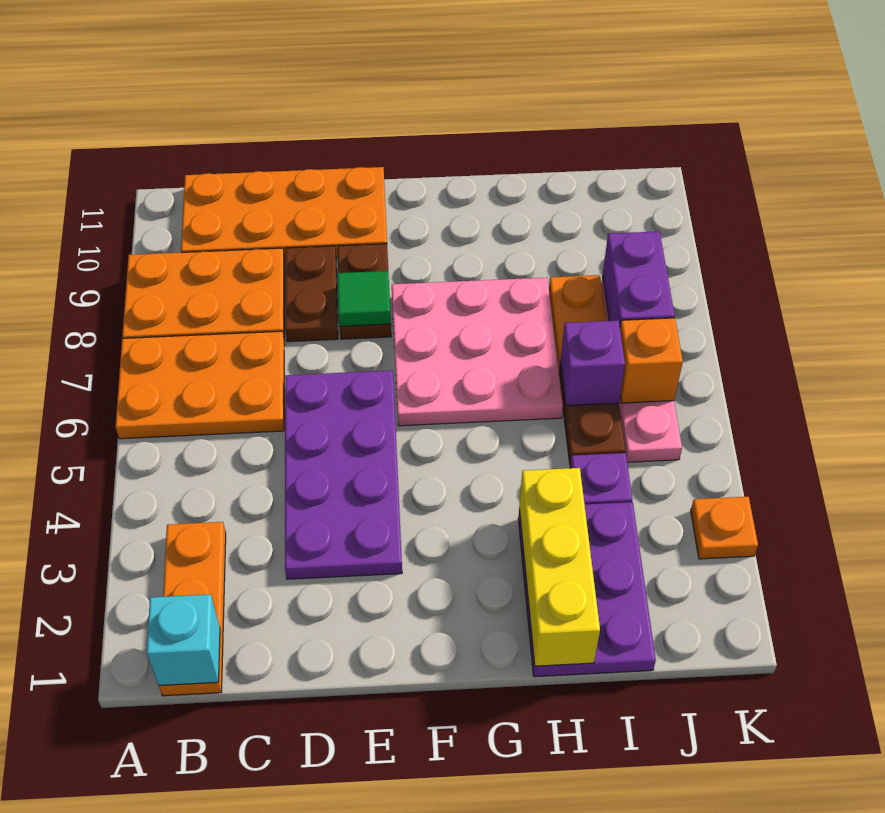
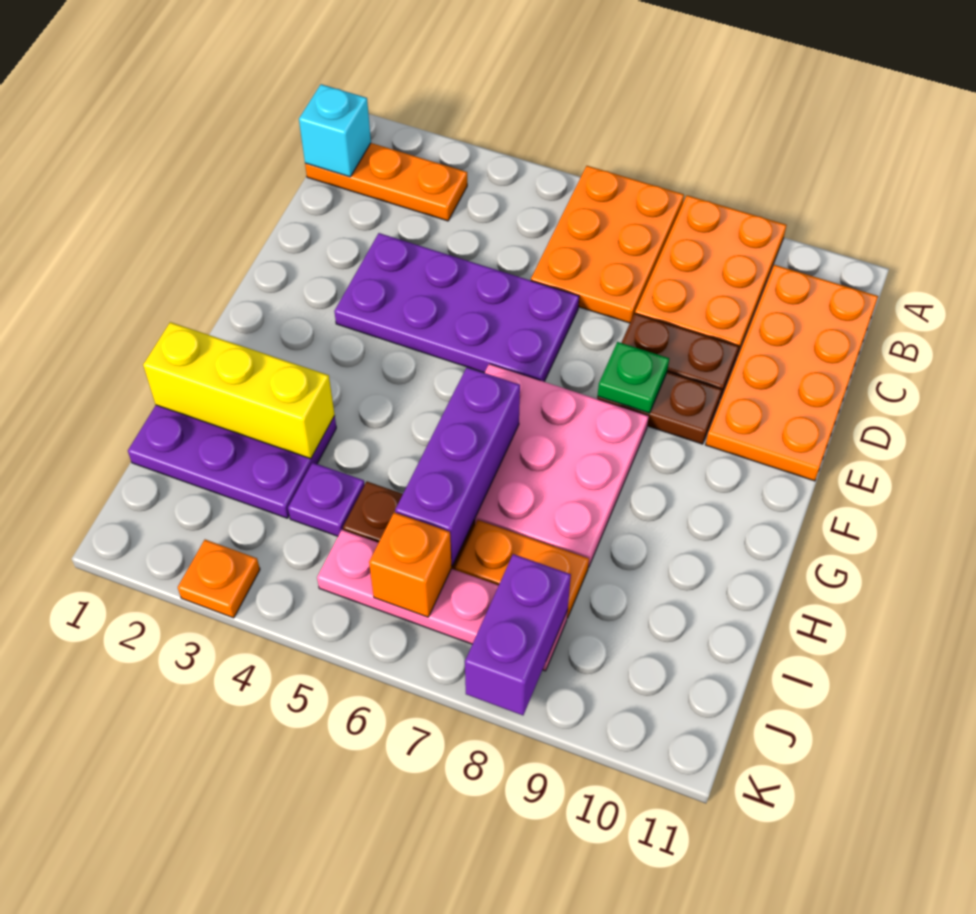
green tile E8 level 2 -> green plate E8 level 2
purple brick I6 level 2 -> purple brick G6:I6 level 2
purple brick J7:J8 level 2 -> purple brick J8:K8 level 2

